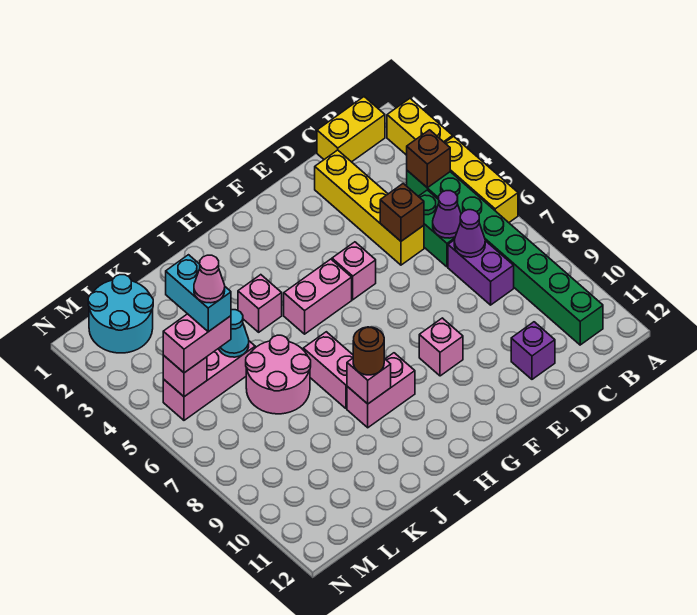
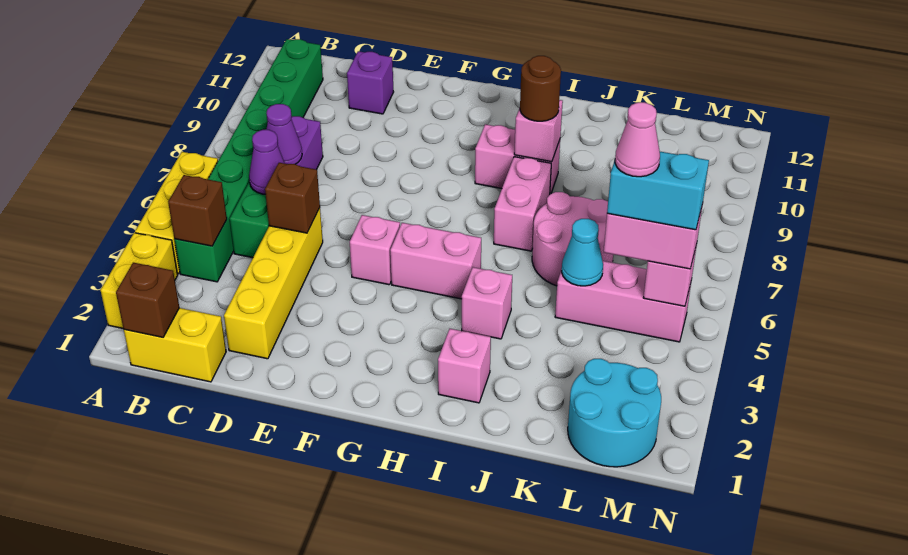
none -> brown brick B1 level 2
pink brick F9 level 1 -> pink brick I2 level 1
cyan brick L4:L5 level 4 -> cyan brick L5:M5 level 4

